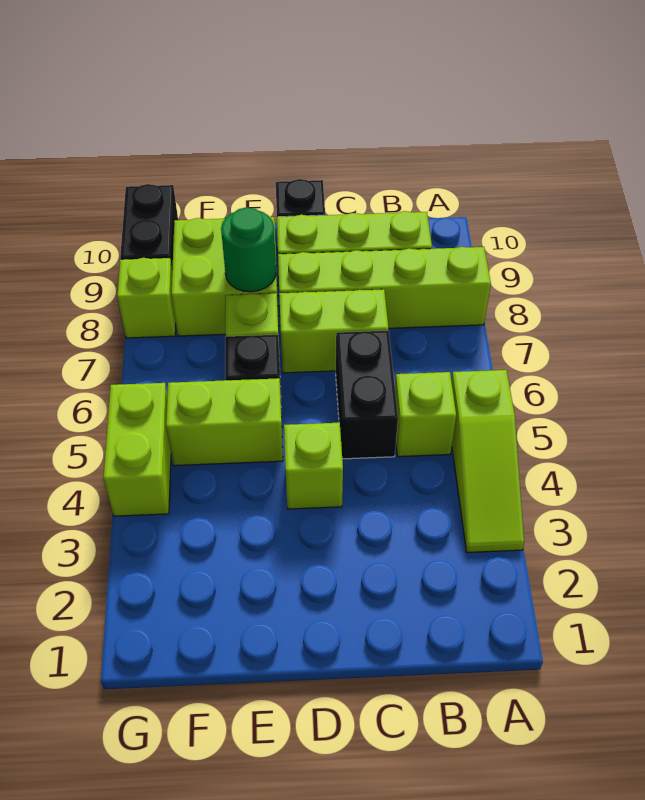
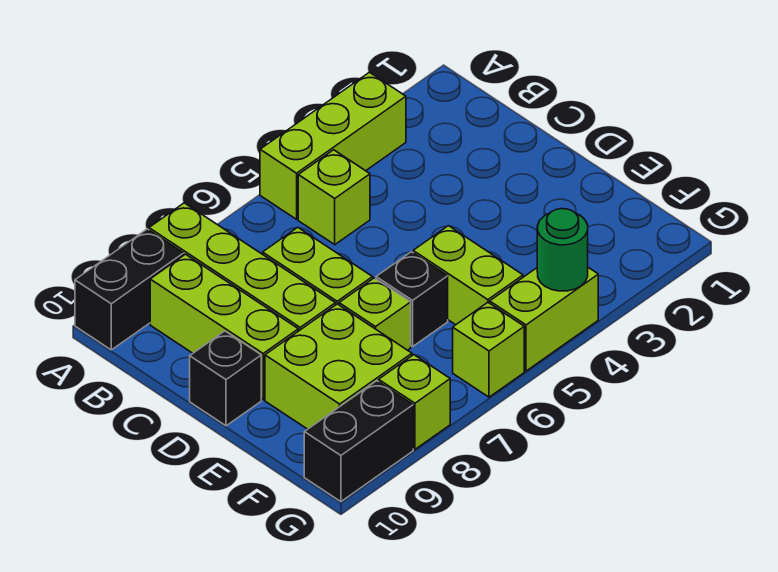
lime slope A3:A5 level 1 top 5 -> lime brick A3:A5 level 1
black brick C5:C6 level 1 -> black brick A9:A10 level 1
lime brick D4 level 1 -> lime brick G6 level 1
green round brick E8 level 2 -> green round brick G4 level 2

